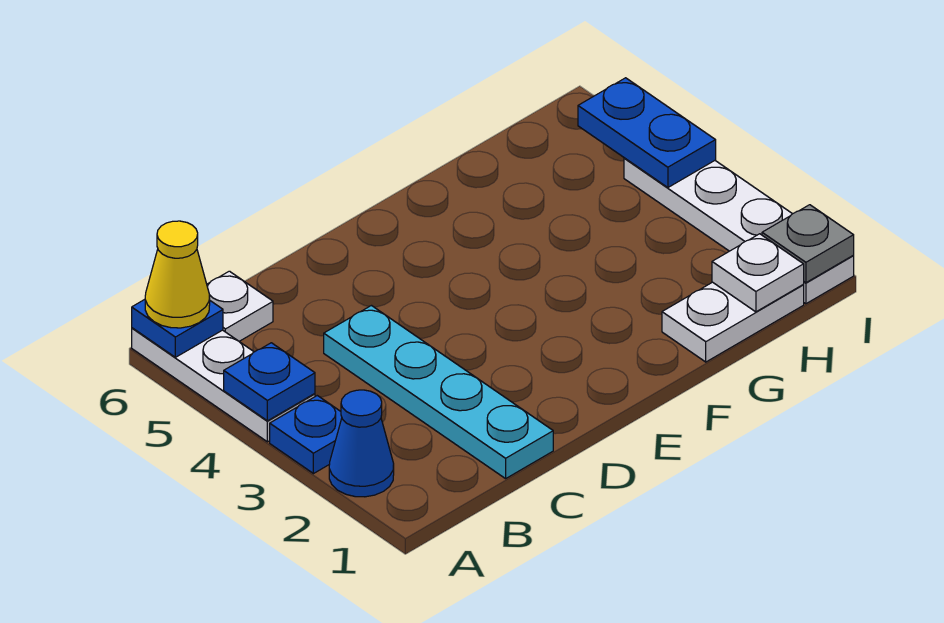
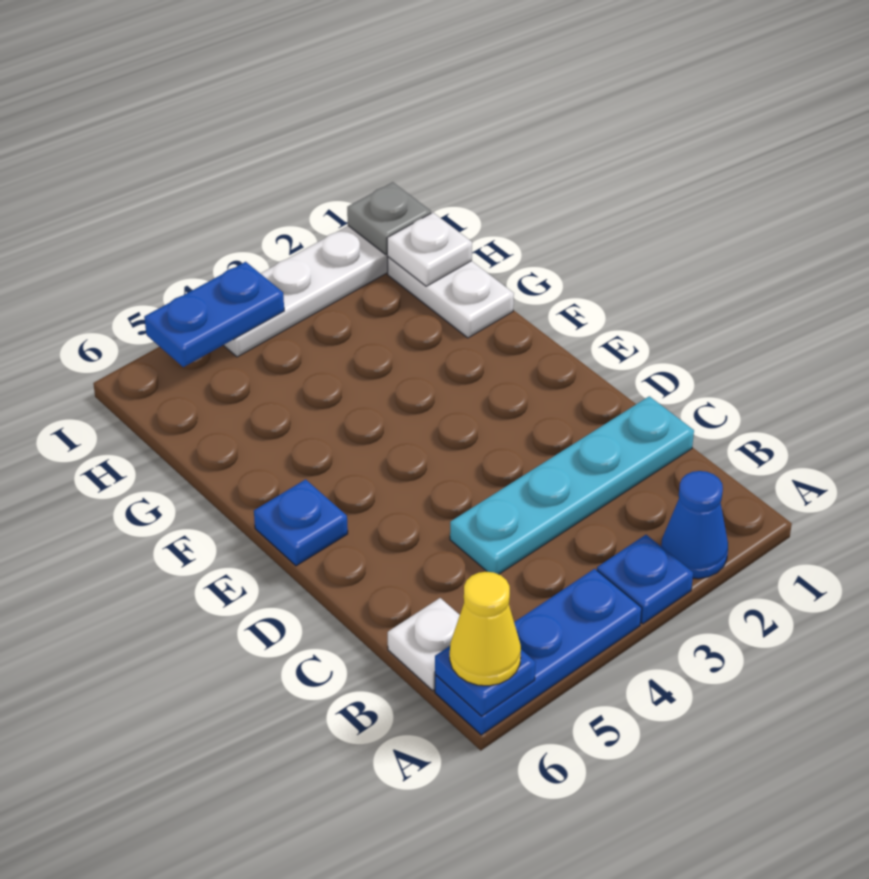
white plate A4:A6 level 1 -> blue plate A4:A6 level 1
blue plate A4 level 2 -> blue plate E6 level 1

